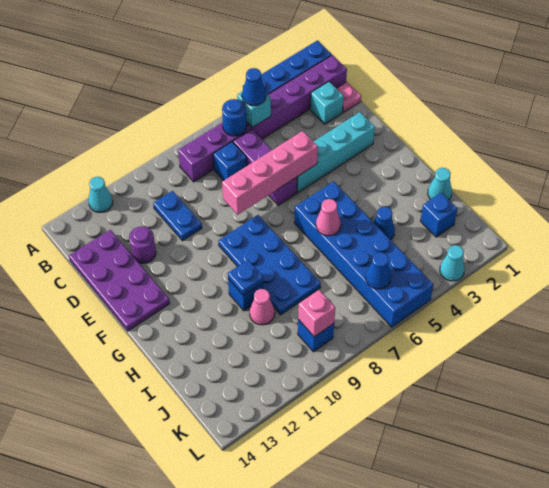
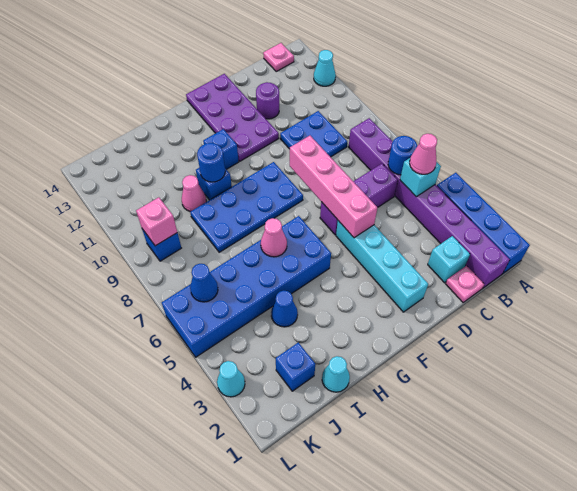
blue cone B5 level 3 -> pink cone B5 level 3
none -> pink plate B14 level 1
blue brick C7 level 1 -> blue brick G11 level 1
blue plate C10:D10 level 1 -> blue plate C9:D10 level 1
purple plate C13:F14 level 1 -> purple plate E11:F14 level 1
blue plate H10 level 2 -> blue round brick H10 level 2

